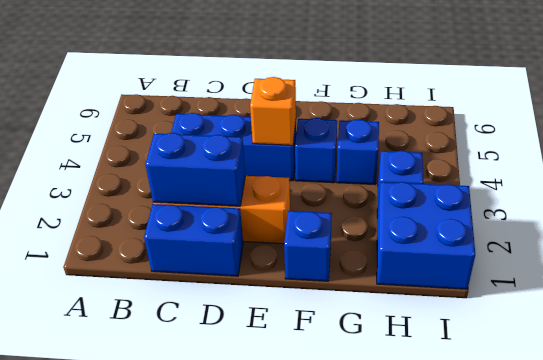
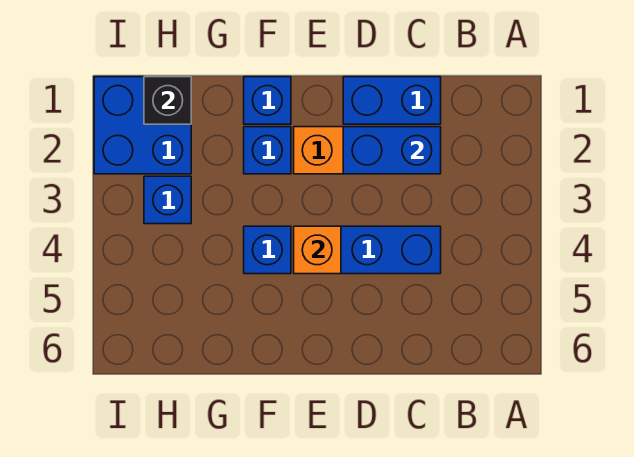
blue brick G4 level 1 -> blue brick F2 level 1
none -> black brick H1 level 2

